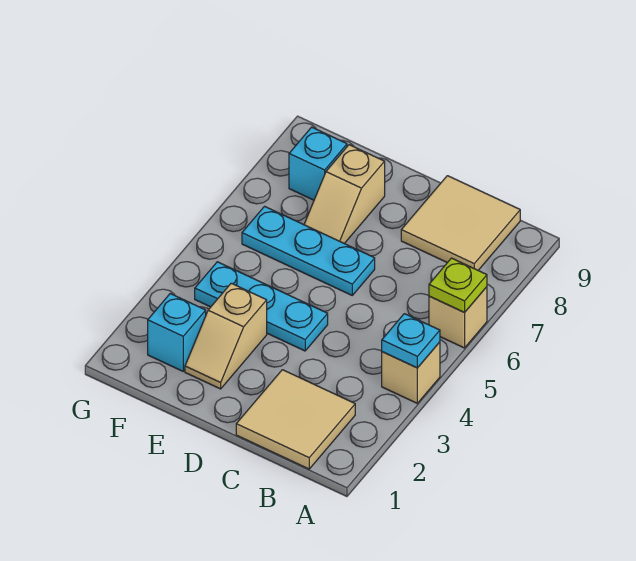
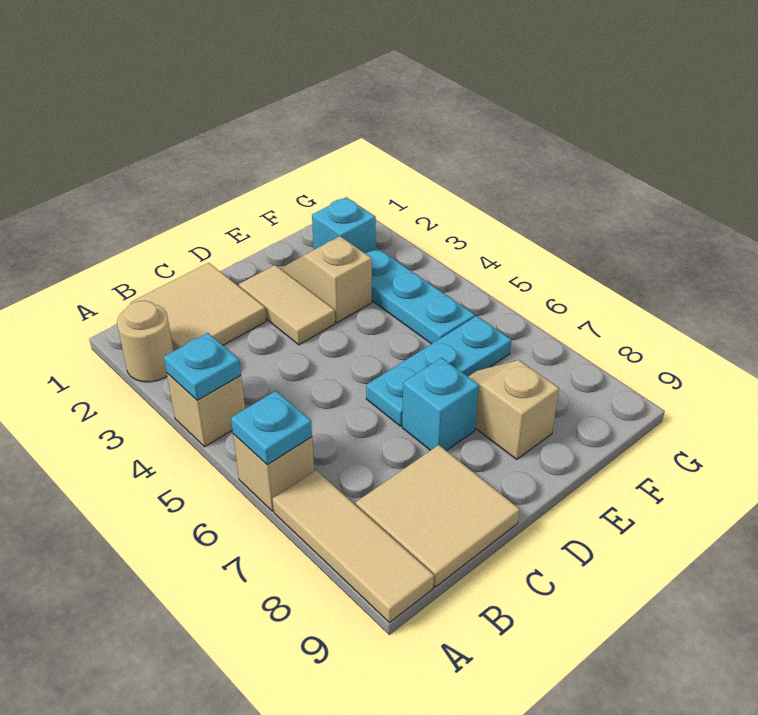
none -> tan round brick A2 level 1
lime plate A6 level 2 -> cyan plate A6 level 2
none -> tan tile A7:A9 level 1
none -> tan tile D2:D3 level 1
cyan plate D4:F4 level 1 -> cyan plate F3:F5 level 1
cyan brick F8 level 1 -> cyan brick D7 level 1

